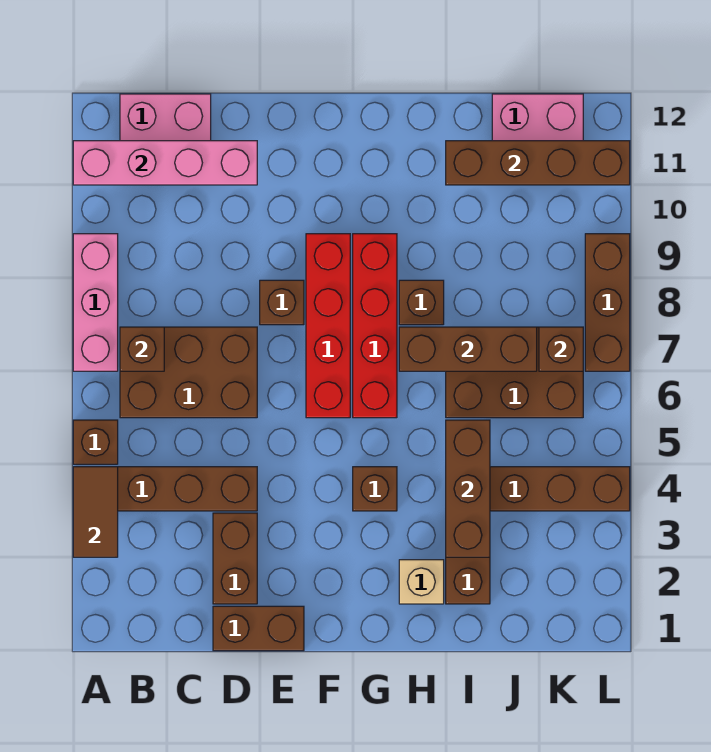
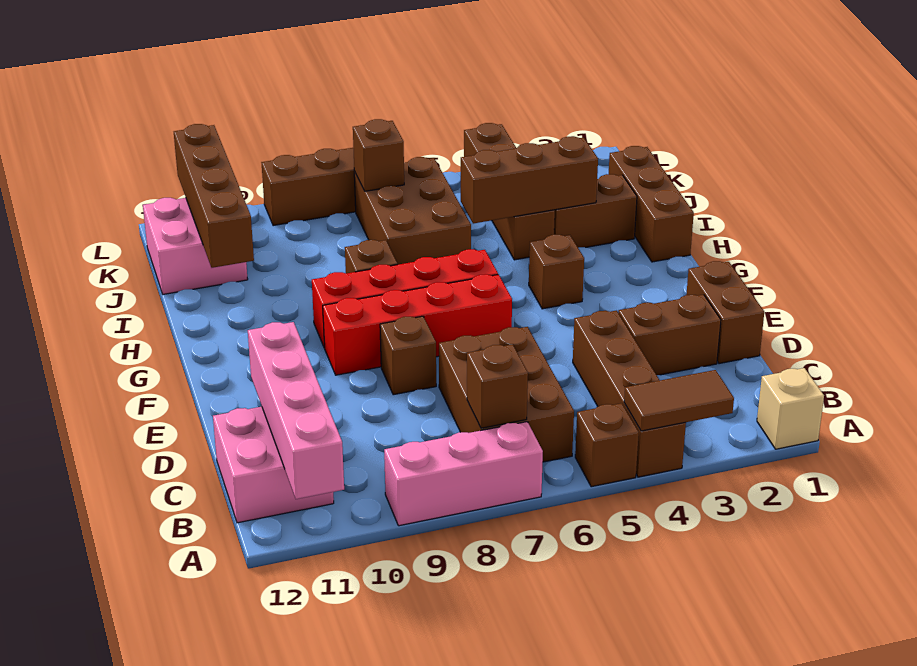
tan brick H2 level 1 -> tan brick A1 level 1
brown brick H7:J7 level 2 -> brown brick H1:J1 level 1

